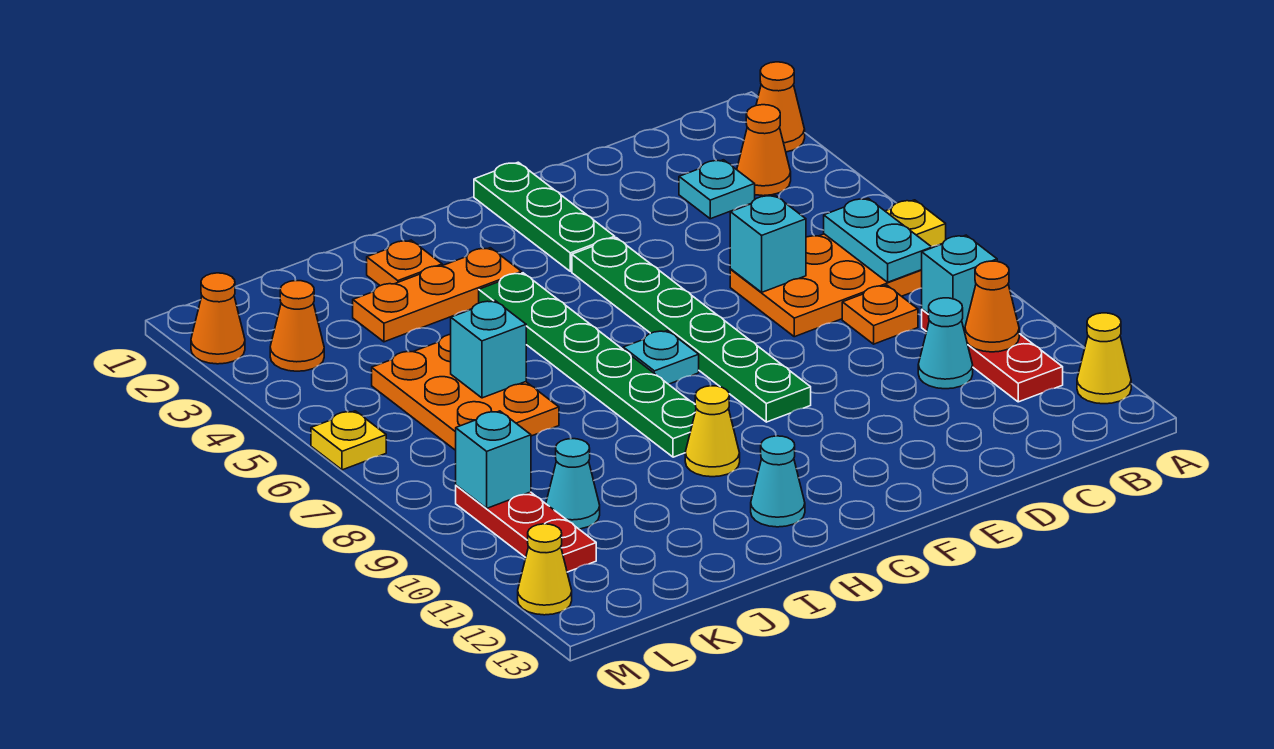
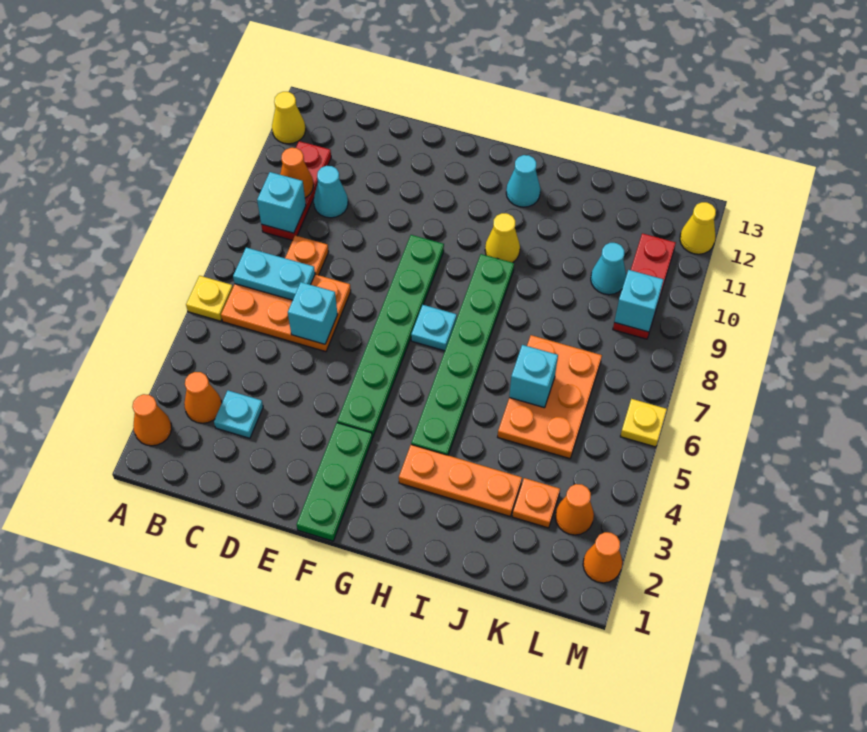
cyan plate B6:B7 level 2 -> cyan plate B7:C7 level 2
orange plate I2 level 1 -> orange plate K3 level 1

